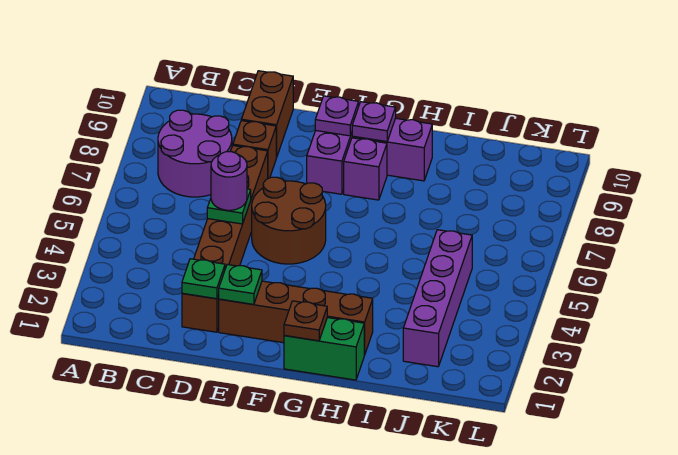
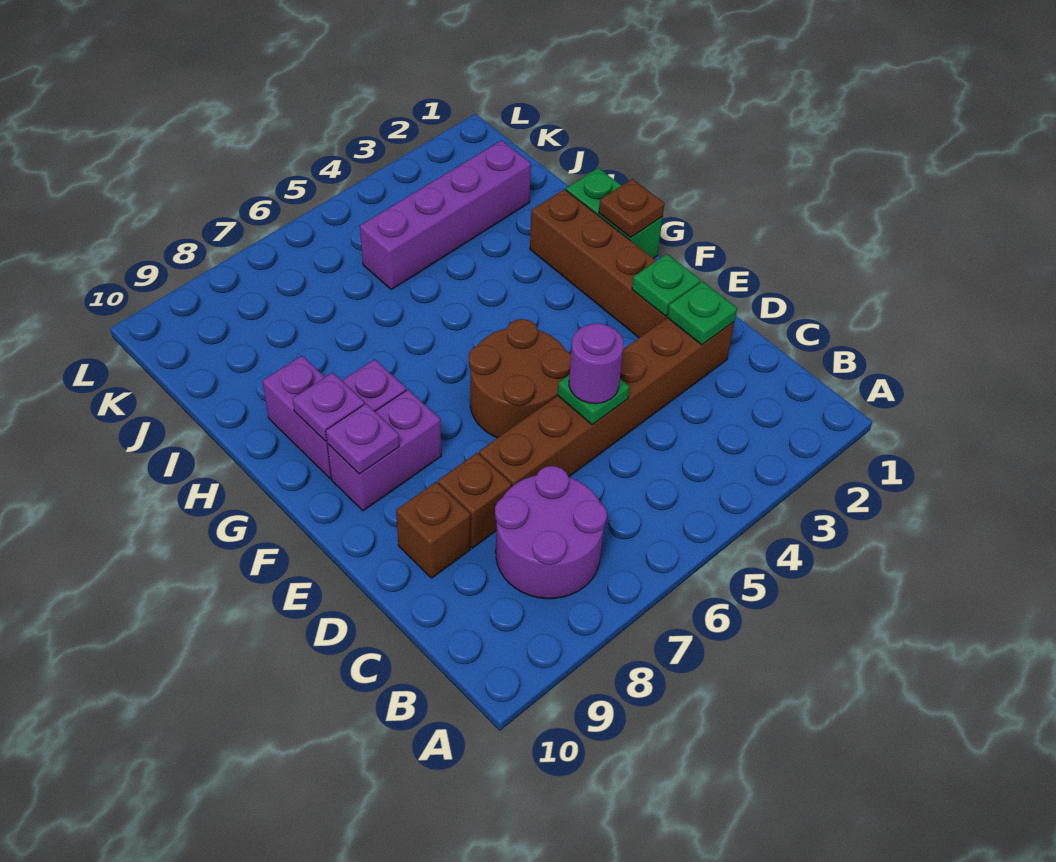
brown brick D9:D10 level 1 -> brown brick D9 level 1

